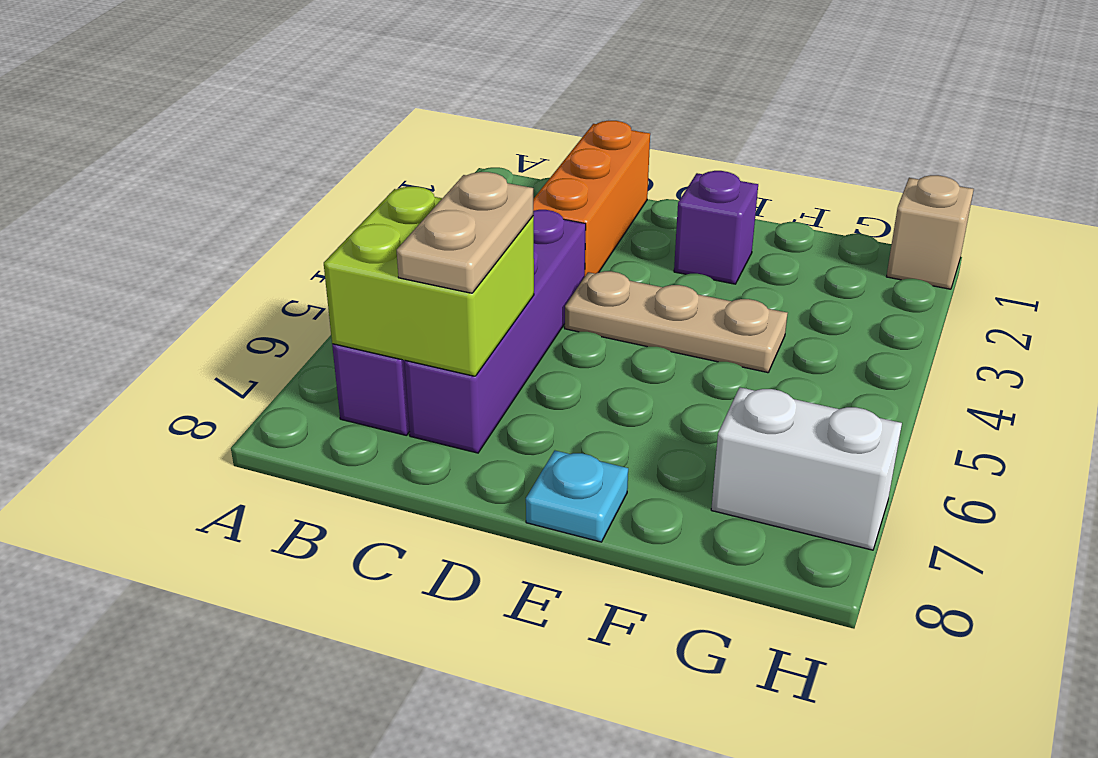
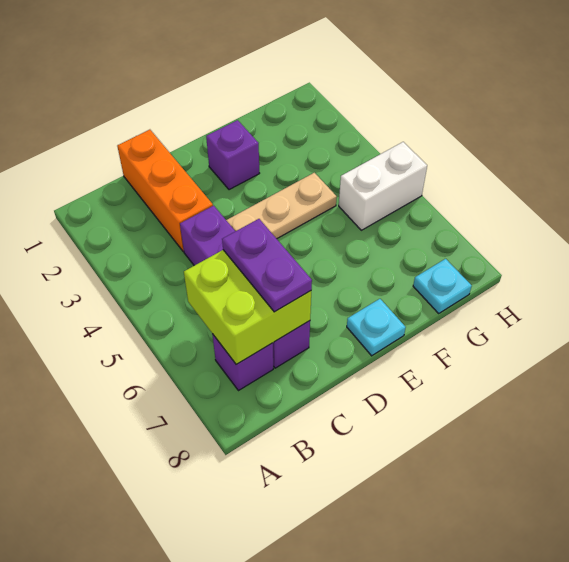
tan plate C6:C7 level 3 -> purple plate C6:C7 level 3
white brick G7:H7 level 1 -> white brick G5:H5 level 1
none -> cyan plate G8 level 1
tan brick H1 level 1 -> none

